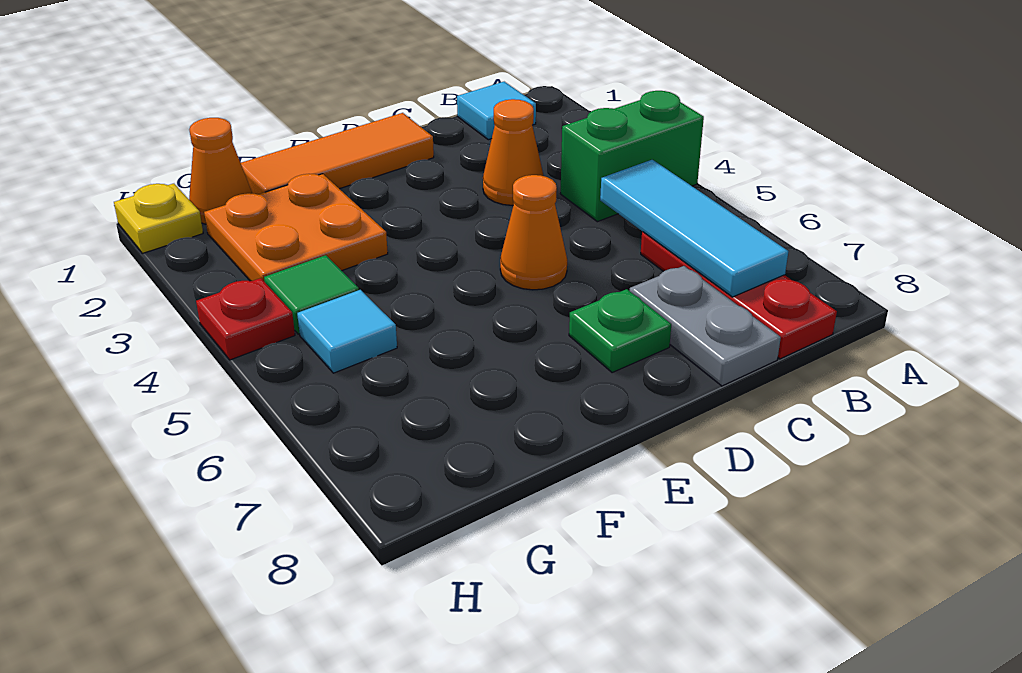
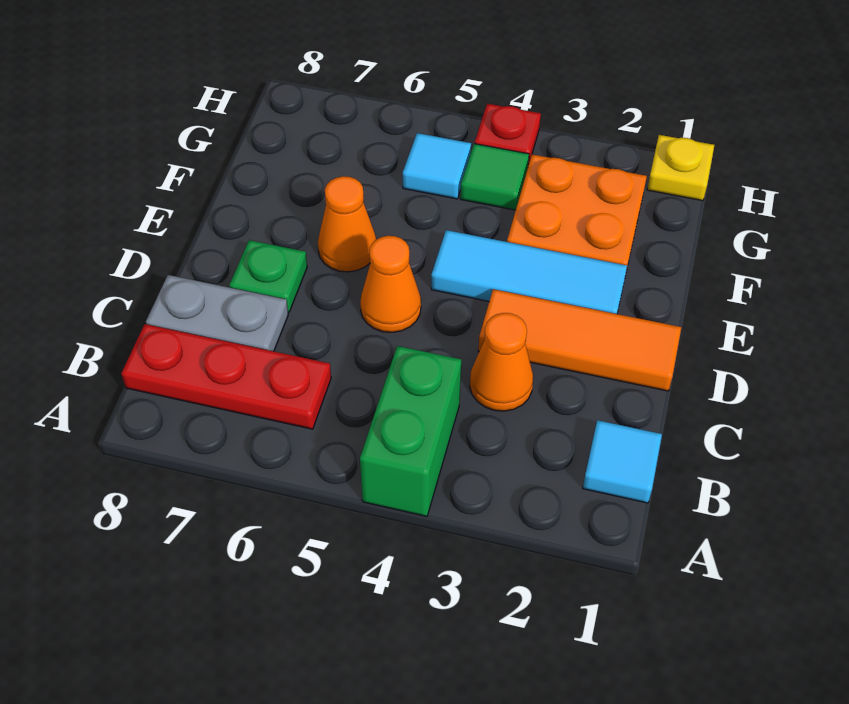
cyan tile B5:B7 level 2 -> cyan tile E2:E4 level 1
orange tile D1:F1 level 1 -> orange tile D1:D3 level 1
orange cone G1 level 1 -> orange cone E6 level 1

